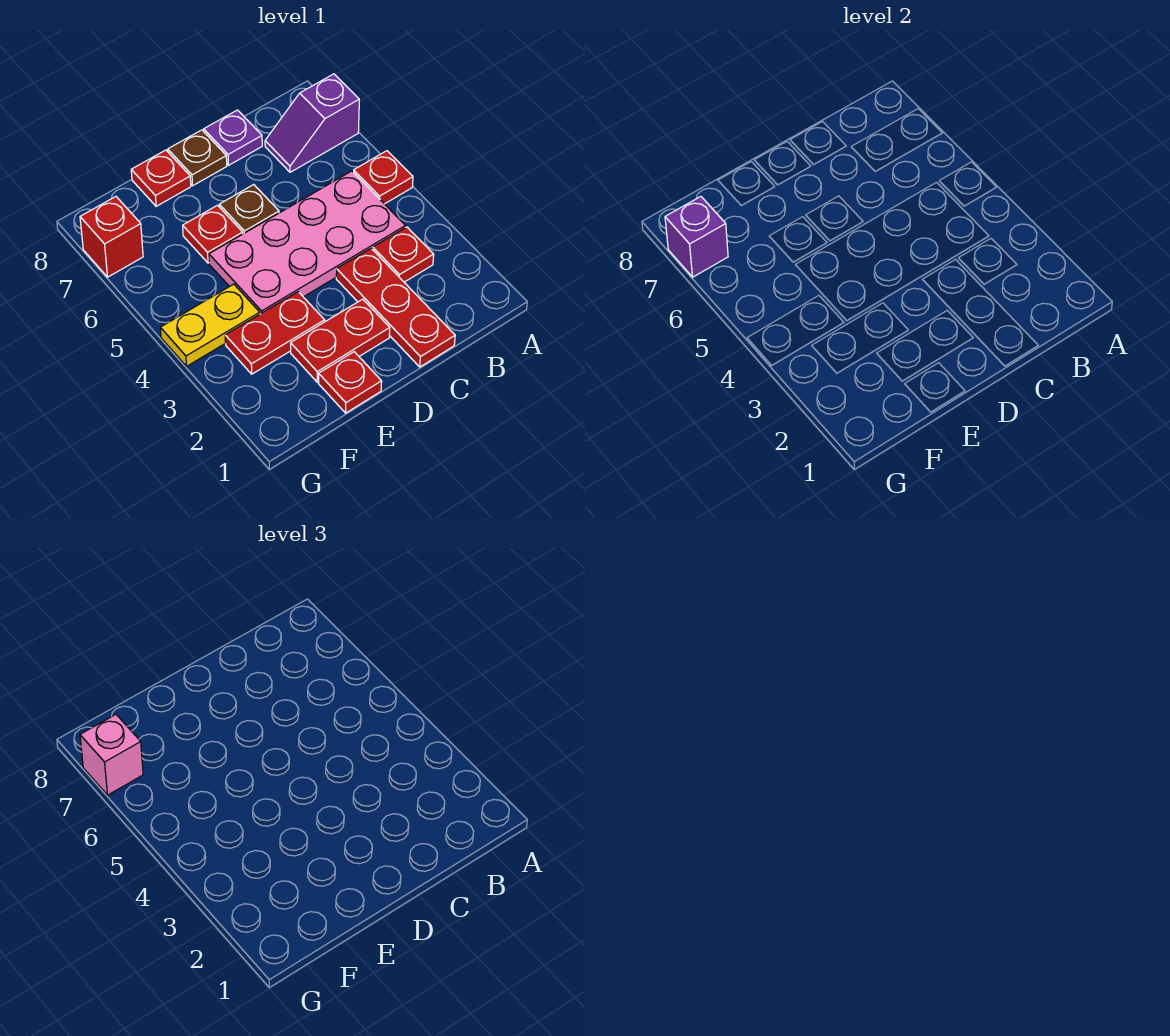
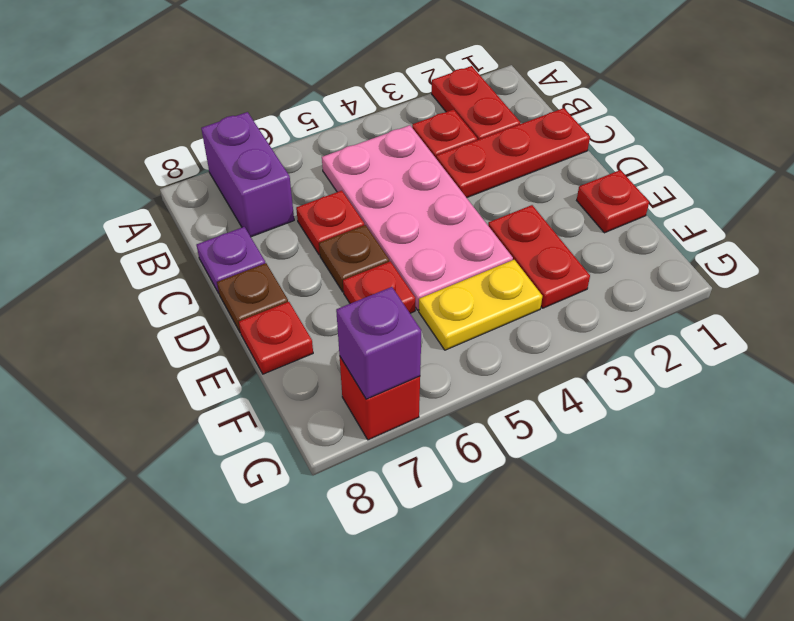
red plate A5 level 1 -> red plate C6 level 1
purple slope A7:B7 level 1 top A -> purple brick A7:B7 level 1
red plate D2:E2 level 1 -> red plate A2:B2 level 1
yellow plate F4:G4 level 1 -> yellow plate F4:F5 level 1
pink brick G7 level 3 -> none

